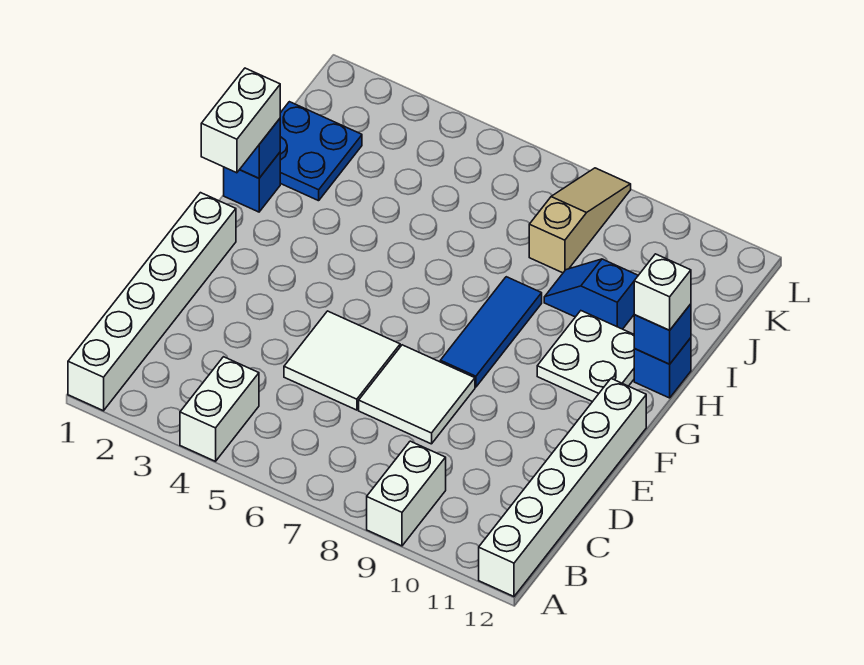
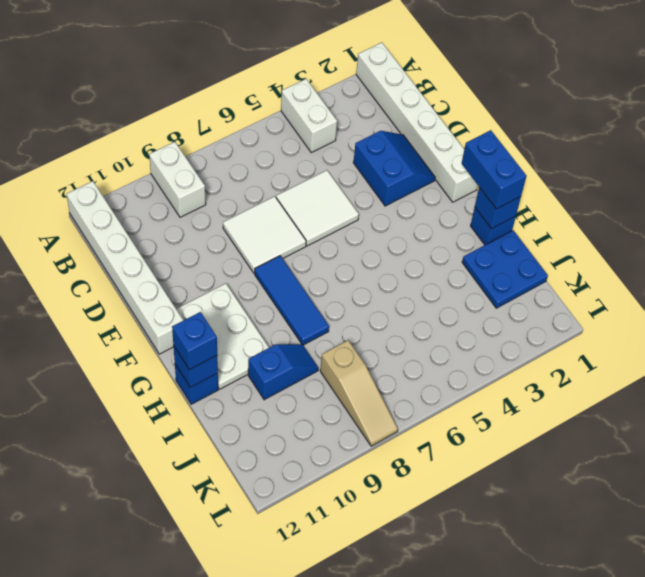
none -> blue slope D2:E3 level 1 top 3
white brick G1:H1 level 3 -> blue brick G1:H1 level 3
white plate G10:H11 level 1 -> white plate F10:H11 level 1
white brick H12 level 3 -> blue brick H12 level 3

